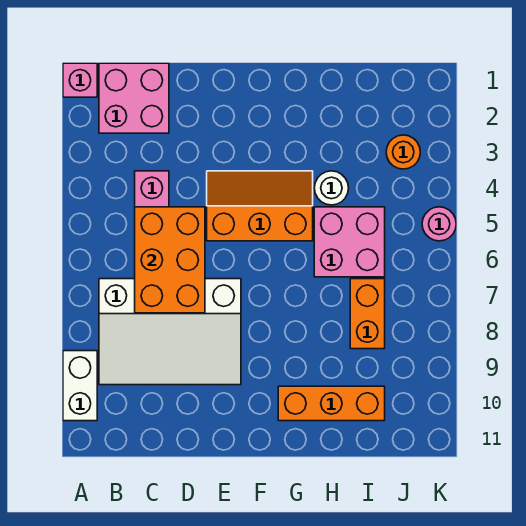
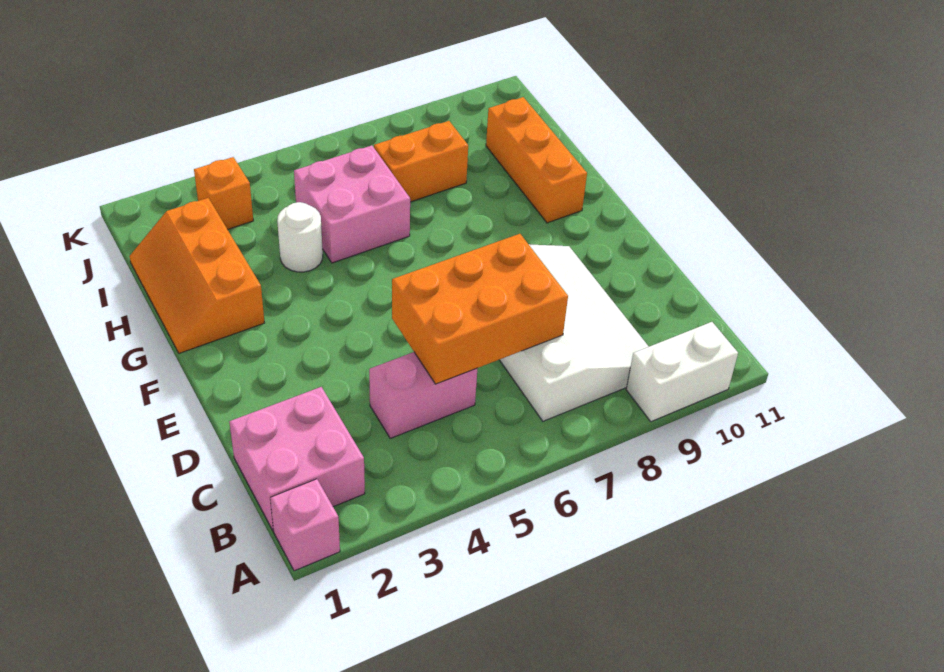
orange slope E4:G5 level 1 top 5 -> orange slope G1:I2 level 1 top 2
orange round brick J3 level 1 -> orange brick J3 level 1
pink round brick K5 level 1 -> none

